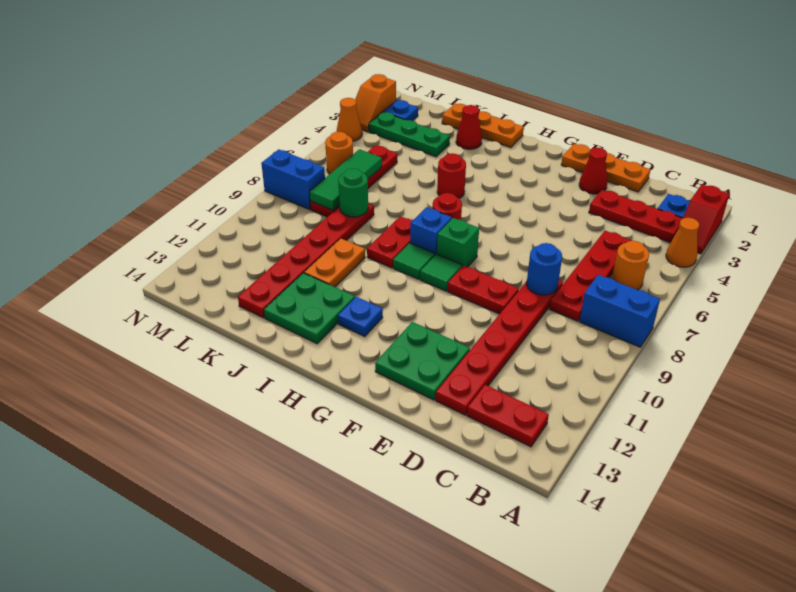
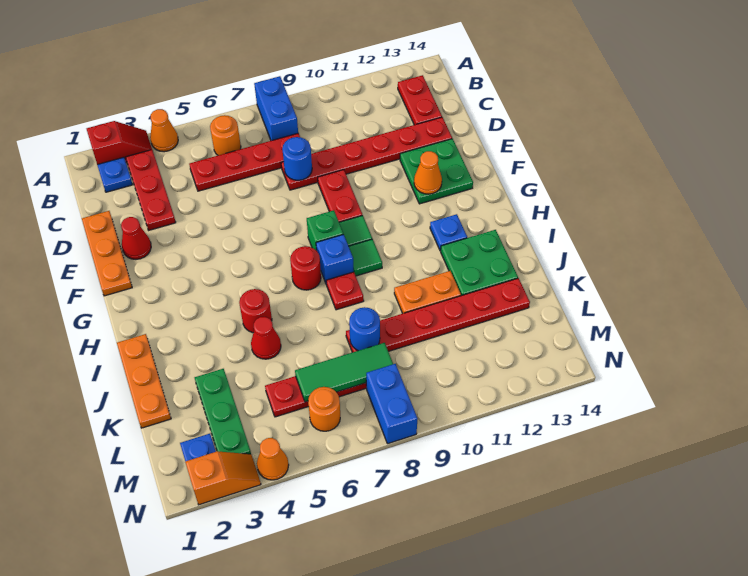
none -> orange cone F12 level 2
red plate I8:I9 level 1 -> red plate I8 level 1
red cone J2 level 1 -> red cone J5 level 1
green round brick K8 level 2 -> blue round brick K8 level 2

